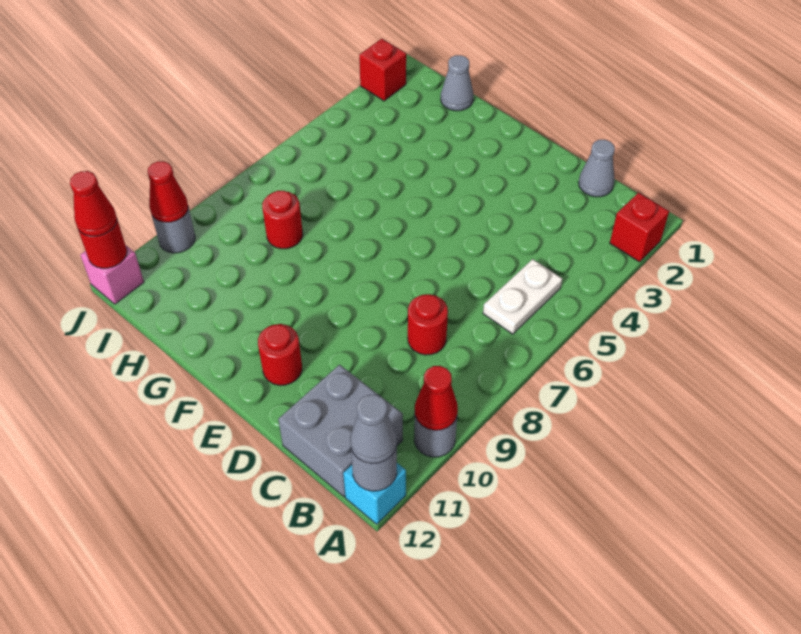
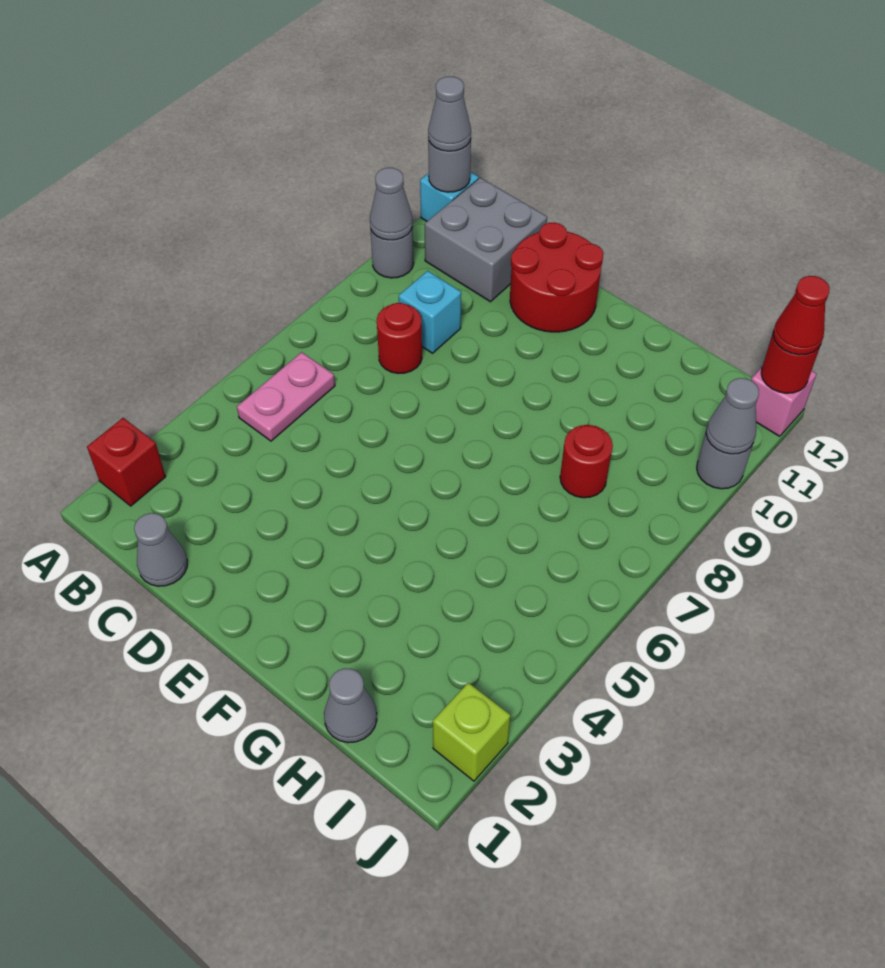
red cone A10 level 2 -> grey cone A10 level 2
white plate B5:B6 level 1 -> pink plate B5:B6 level 1
none -> cyan brick C9 level 1
red round brick E11 level 1 -> red round brick D11:E12 level 1
red brick J2 level 1 -> lime brick J2 level 1
red cone J10 level 2 -> grey cone J10 level 2

